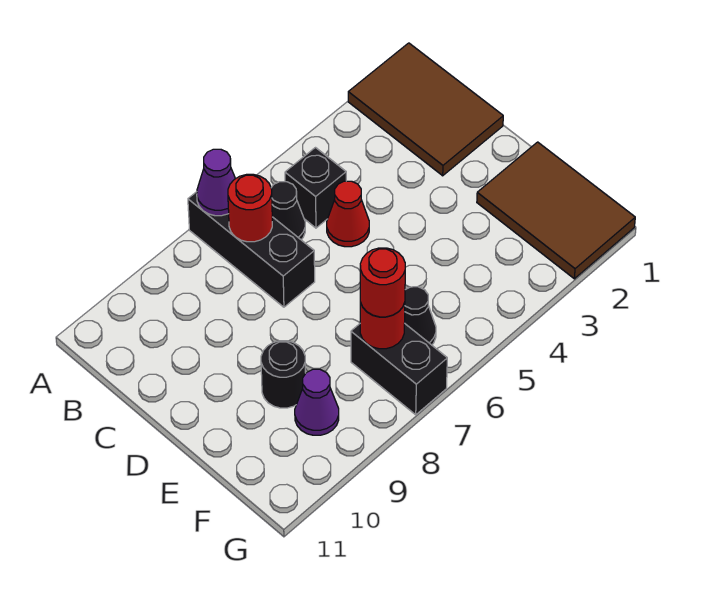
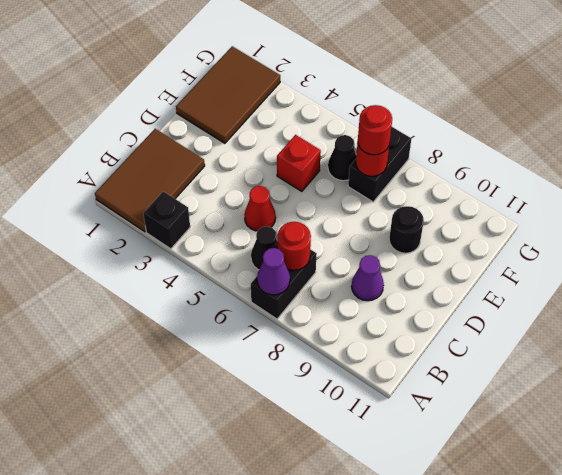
black brick A7:C7 level 1 -> black brick A7:B7 level 1
black brick B5 level 1 -> black brick A3 level 1
none -> red brick E5 level 1
purple cone F9 level 1 -> purple cone C9 level 1

